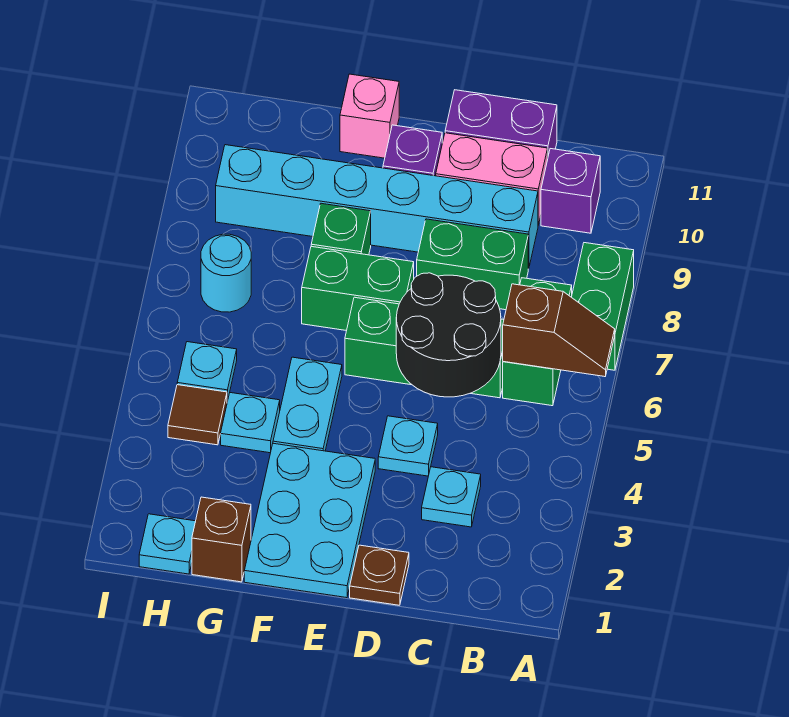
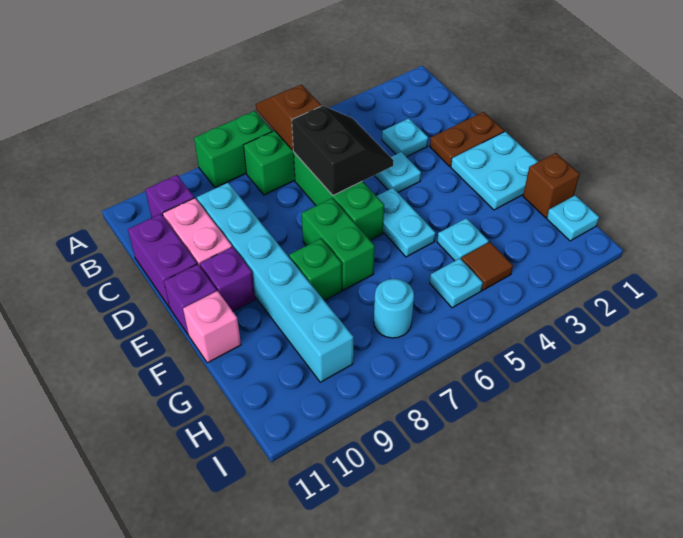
black round brick C5:D6 level 2 -> black slope C5:D6 level 2 top 6
green brick C8:D8 level 1 -> none
brown plate D1 level 1 -> brown plate D1:D2 level 1
cyan plate E1:F3 level 1 -> cyan plate E1:F2 level 1
none -> purple brick E11 level 1
cyan plate F4:F5 level 1 -> cyan plate E5:F5 level 1

